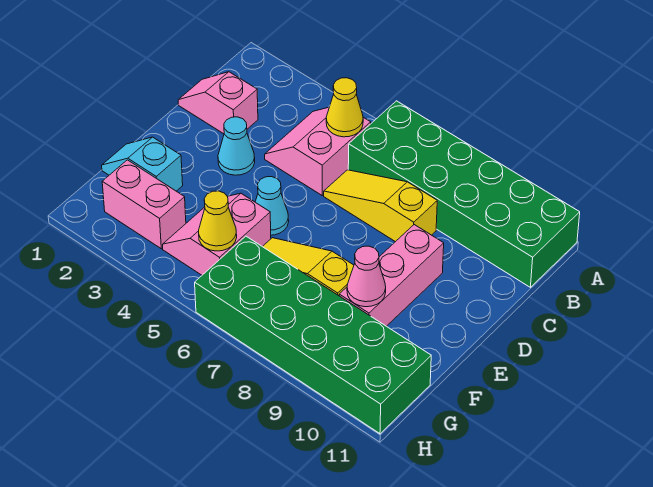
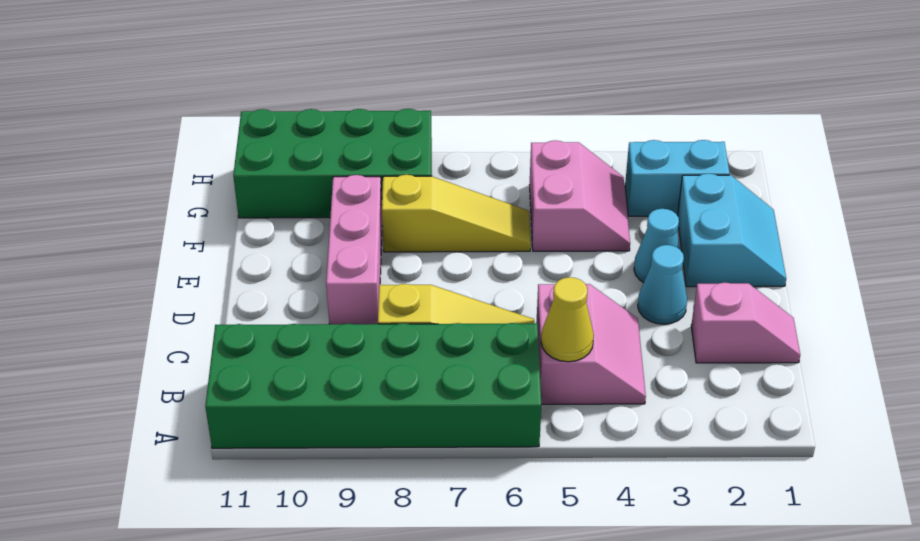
cyan cone E5 level 1 -> cyan cone E3 level 1
cyan slope F1:F2 level 1 top 2 -> cyan slope E1:F2 level 1 top 2
pink cone F9 level 2 -> none
pink brick G2:G3 level 1 -> cyan brick G2:G3 level 1
yellow cone G5 level 2 -> none
green brick G6:H11 level 1 -> green brick G8:H11 level 1

